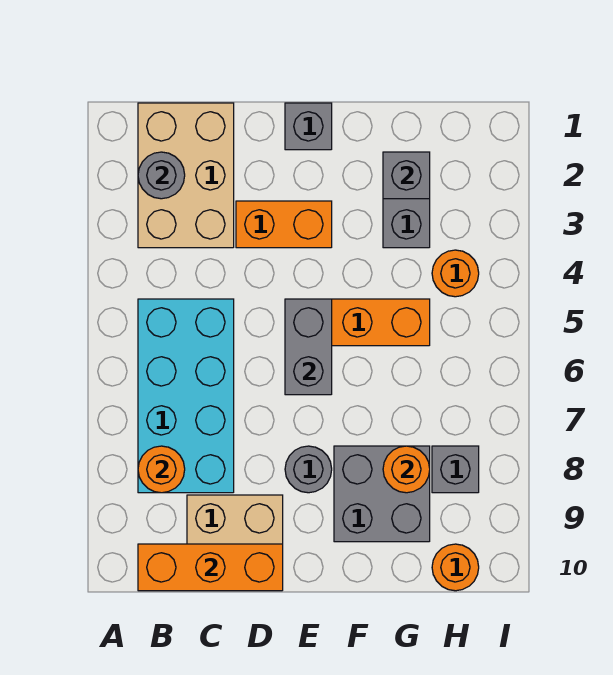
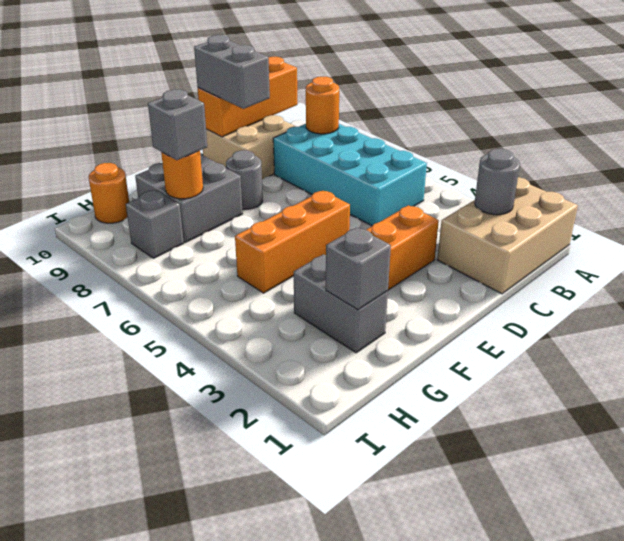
tan brick B1:C3 level 1 -> tan brick A1:C2 level 1
grey brick E1 level 1 -> grey brick G8 level 3
grey brick E5:E6 level 2 -> grey brick D9:D10 level 3
orange round brick H4 level 1 -> none

